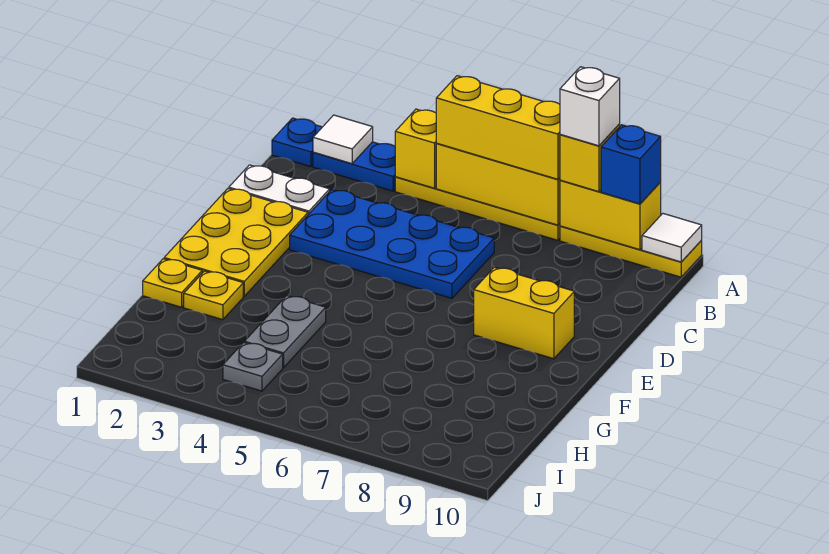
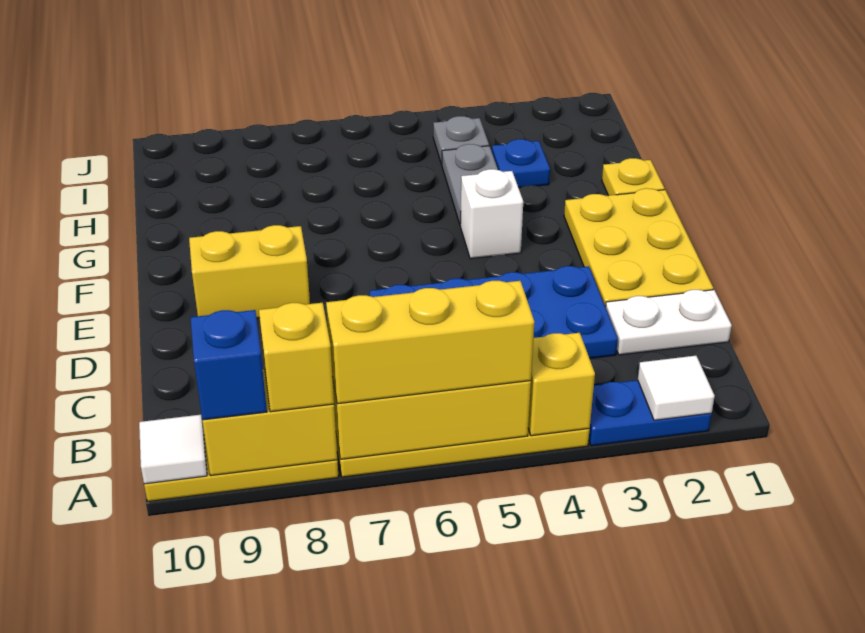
blue plate A1 level 1 -> blue plate H3 level 1
white brick A8 level 4 -> white brick F4 level 1
yellow plate G2 level 1 -> none

